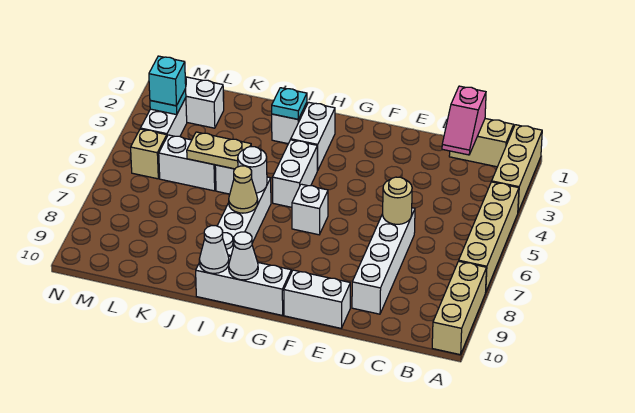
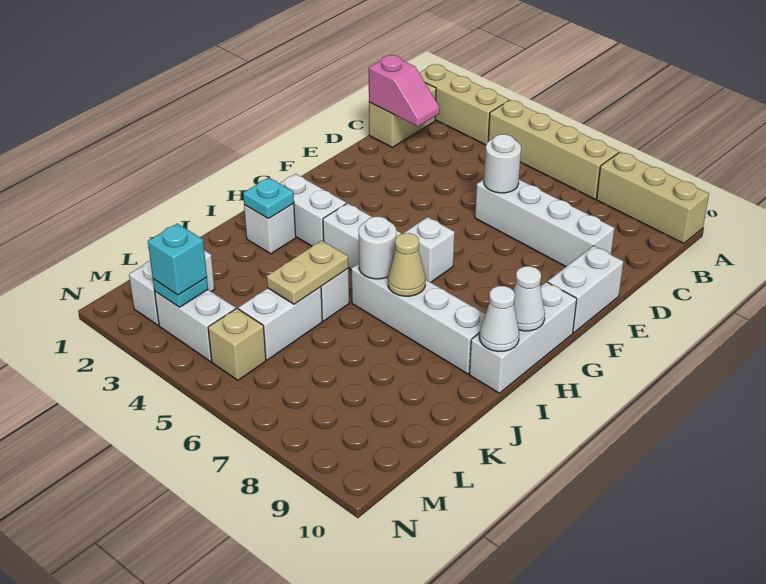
tan round brick D6 level 2 -> white round brick D6 level 2

